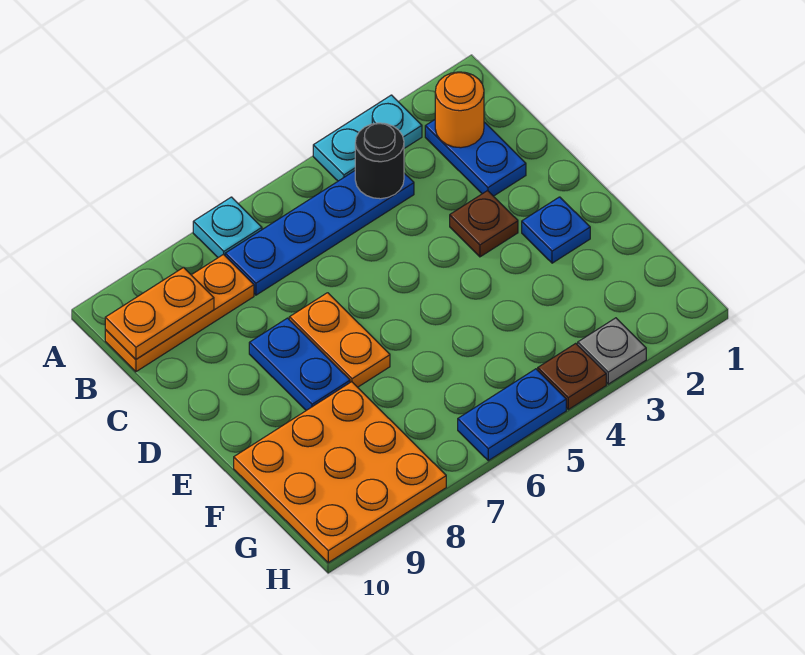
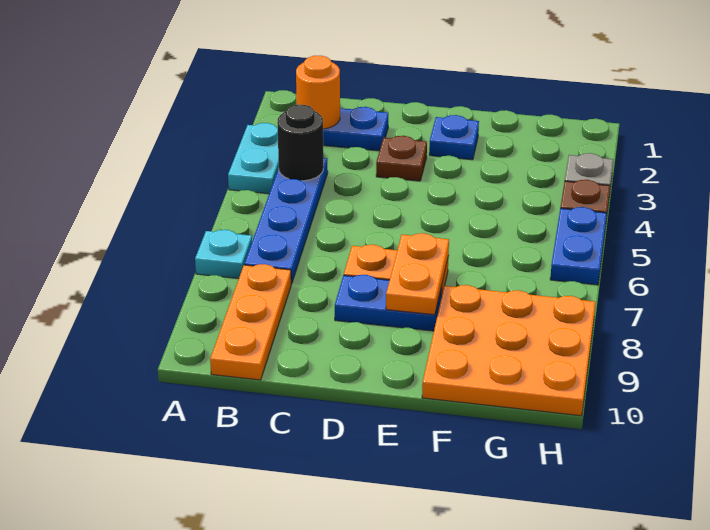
orange plate B9:B10 level 2 -> orange plate E7:E8 level 2

